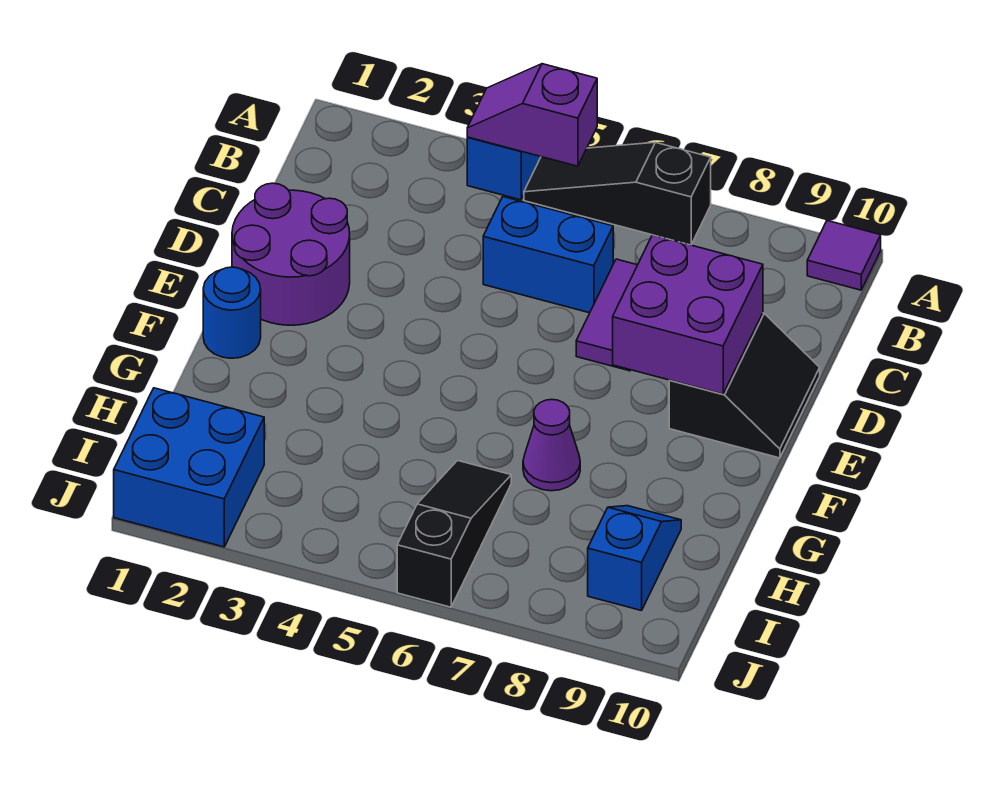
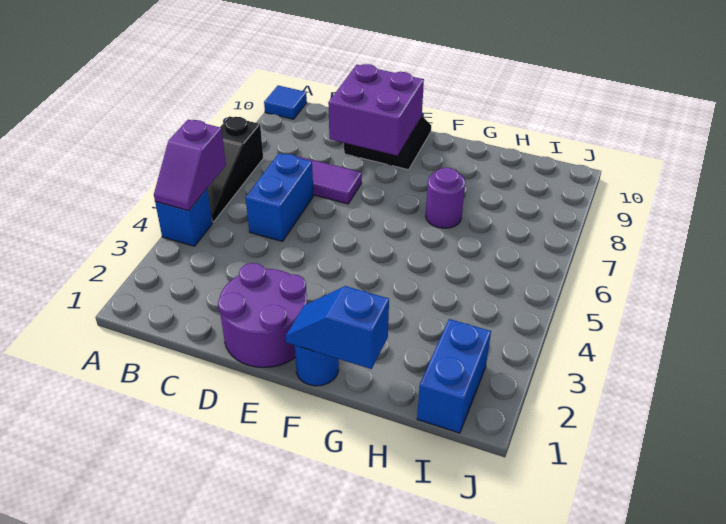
purple tile A10 level 1 -> blue tile A10 level 1
purple cone G7 level 1 -> purple round brick G7 level 1
black slope H6:J6 level 1 top J -> none
blue slope H9:I9 level 1 top I -> blue slope F1:G1 level 2 top G
blue brick I1:J2 level 1 -> blue brick I1:I2 level 1

